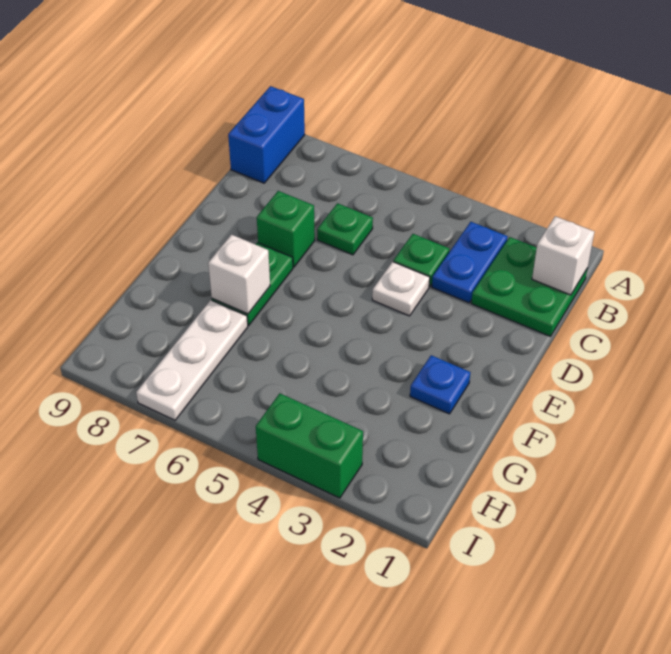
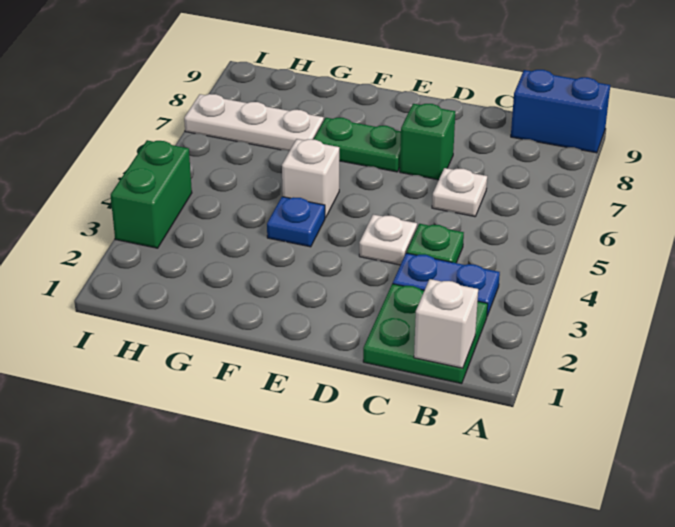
green plate C6 level 1 -> white plate C6 level 1
blue plate F2 level 1 -> blue plate F4 level 1
white brick F7 level 2 -> white brick F5 level 1

